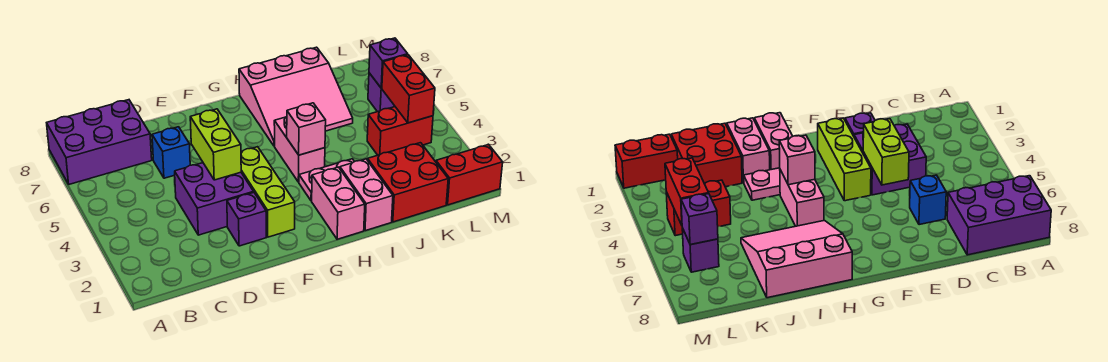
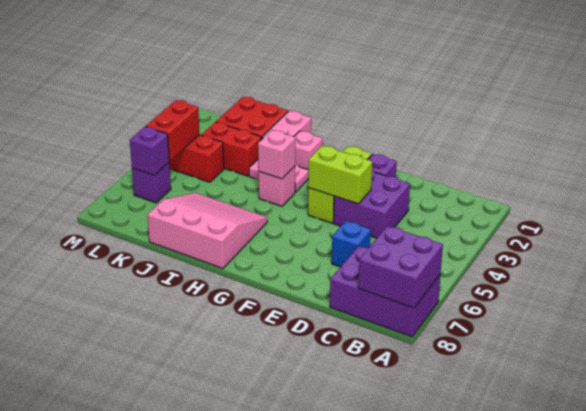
none -> purple brick A7:B8 level 2
lime brick E4:E5 level 2 -> lime brick E4:F4 level 2
pink brick H1:H2 level 1 -> pink brick H2 level 1
pink brick H4:H5 level 1 -> pink brick H4 level 1
red brick L1:M1 level 1 -> red brick J3:K3 level 1

